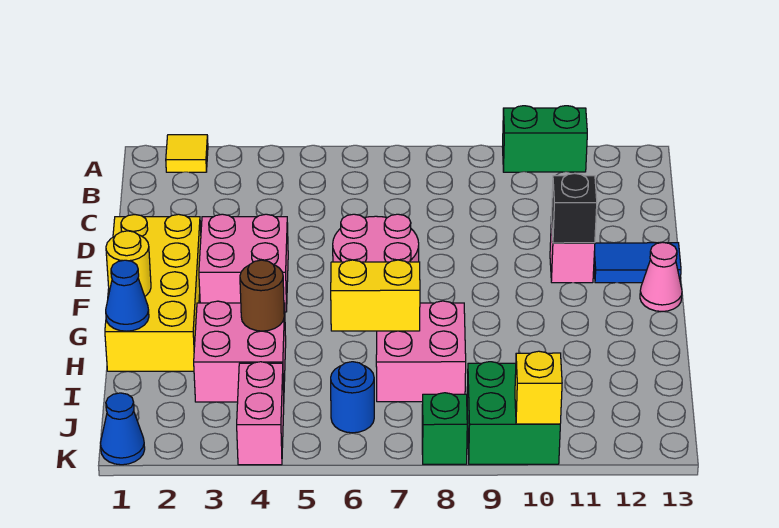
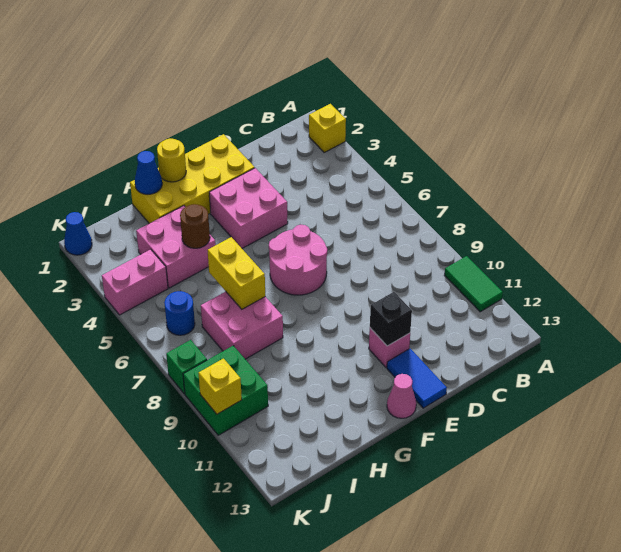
yellow tile A2 level 1 -> yellow brick A2 level 1
green brick A10:A11 level 1 -> green tile A10:A11 level 1

